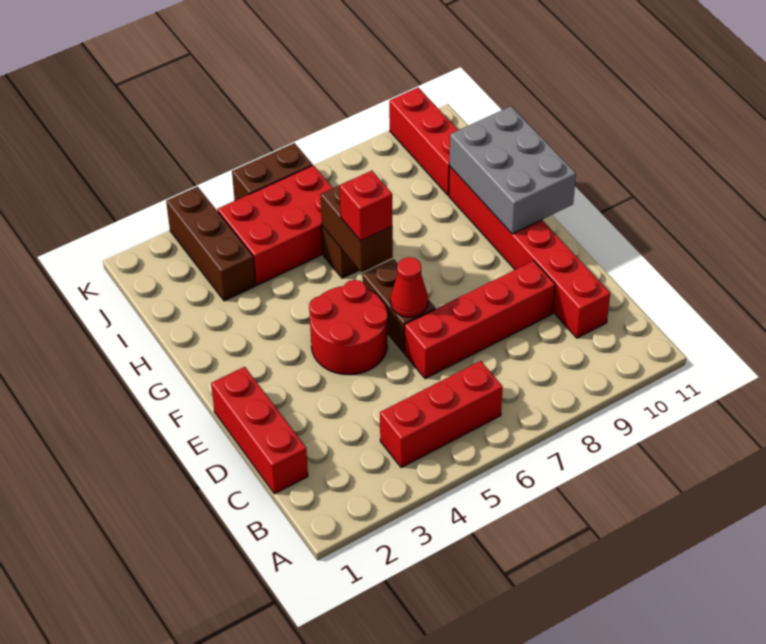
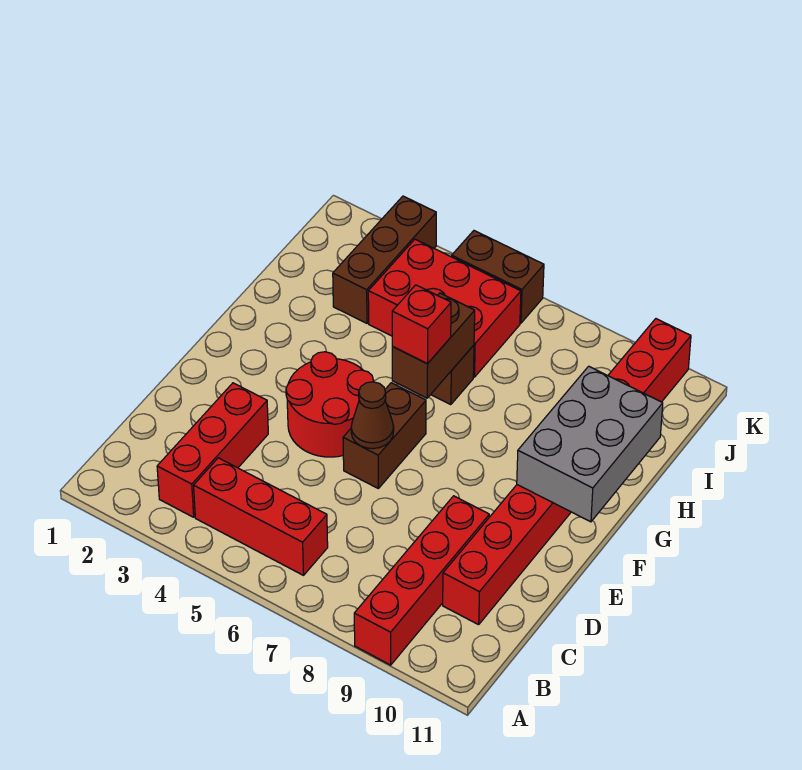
red brick C1:E1 level 1 -> red brick B3:D3 level 1
red brick D6:D9 level 1 -> red brick A9:D9 level 1
red cone E6 level 2 -> brown cone E6 level 2

